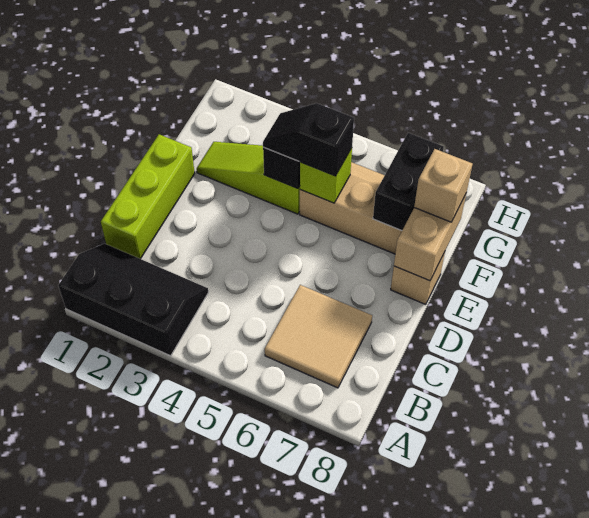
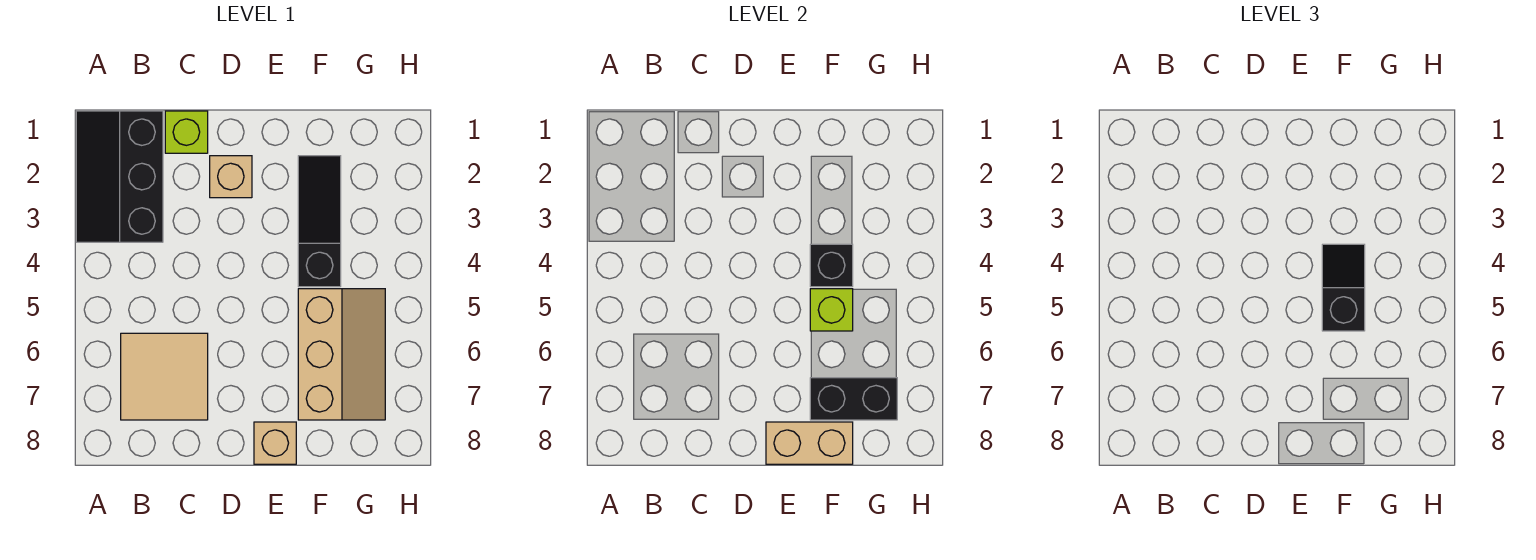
black slope A1:B3 level 1 top A -> black slope A1:B3 level 1 top B
lime brick C1:E1 level 1 -> lime brick C1 level 1
lime slope F2:F4 level 1 top 4 -> black slope F2:F4 level 1 top 4
tan brick F8 level 3 -> tan brick D2 level 1

